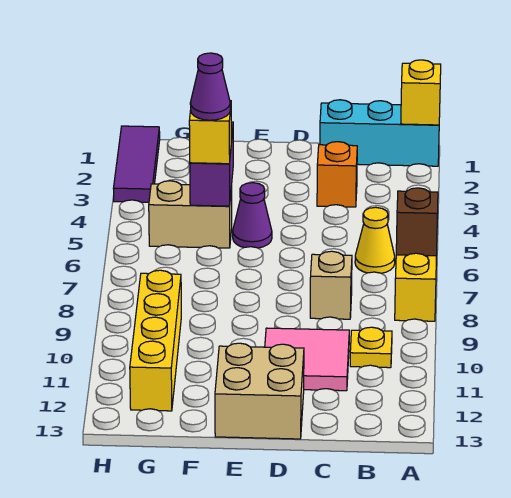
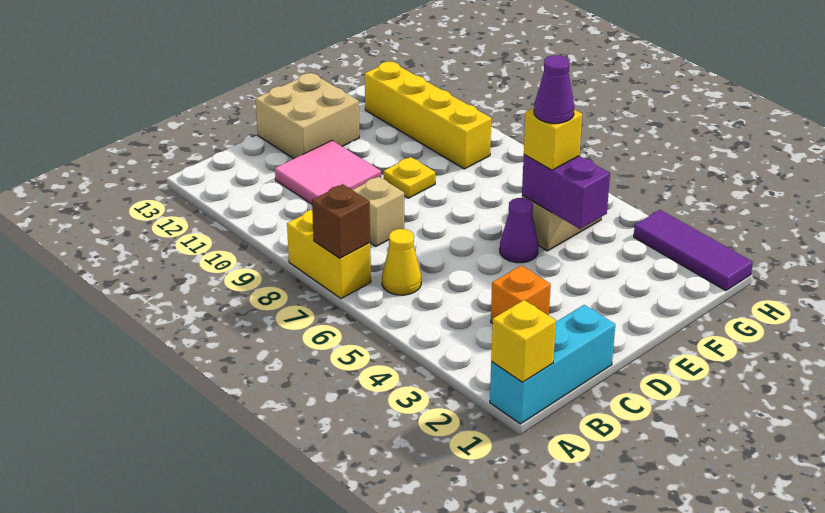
yellow plate B10 level 1 -> yellow plate E9 level 1

